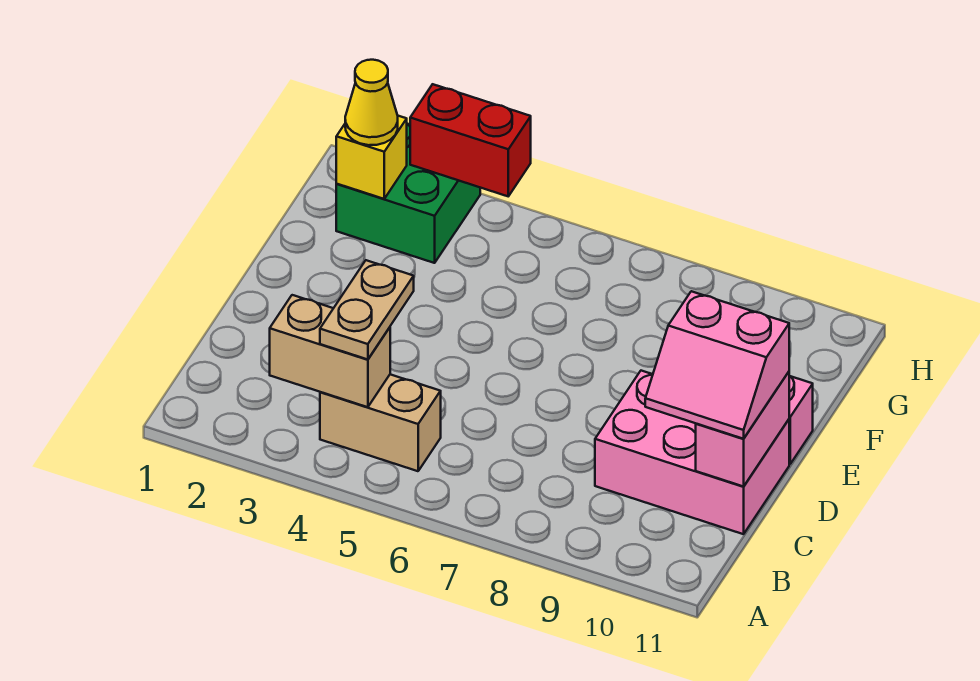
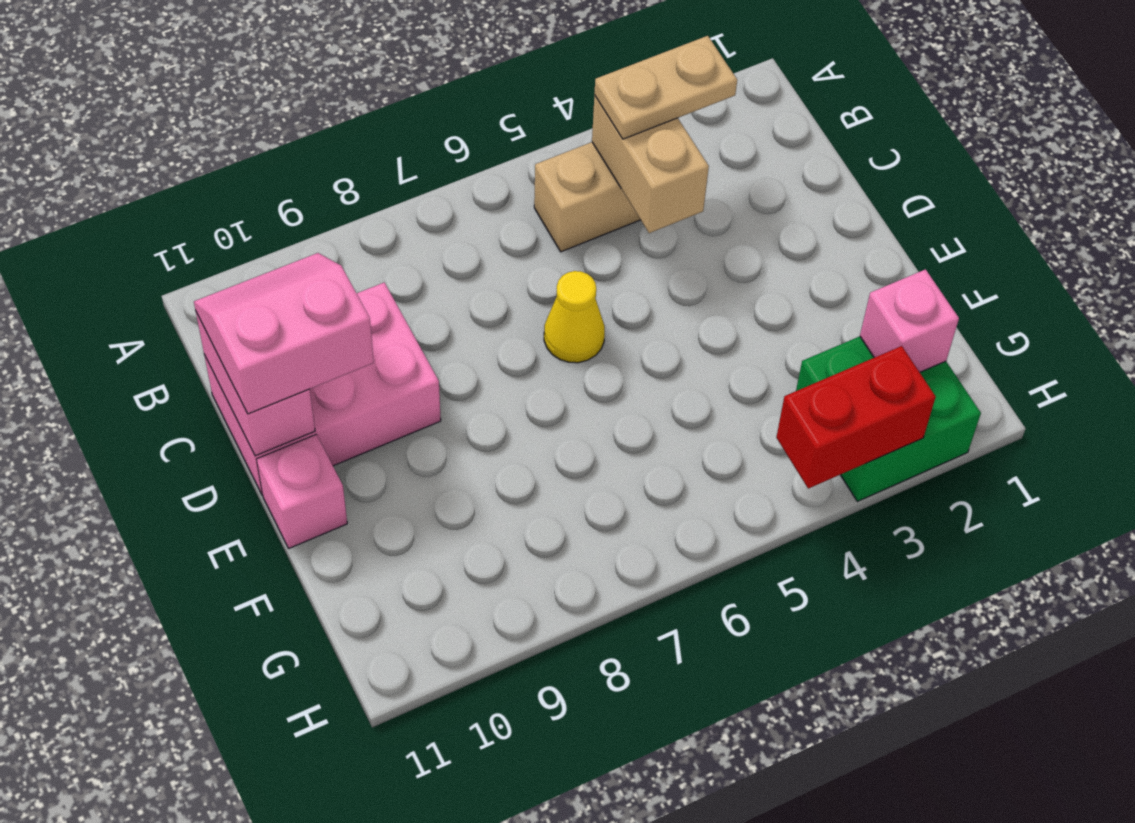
tan brick B3:B4 level 2 -> tan brick B4:C4 level 2
tan plate B4:C4 level 3 -> tan plate B3:B4 level 3
yellow brick G2 level 2 -> pink brick G2 level 2
yellow cone G2 level 3 -> yellow cone D6 level 1

